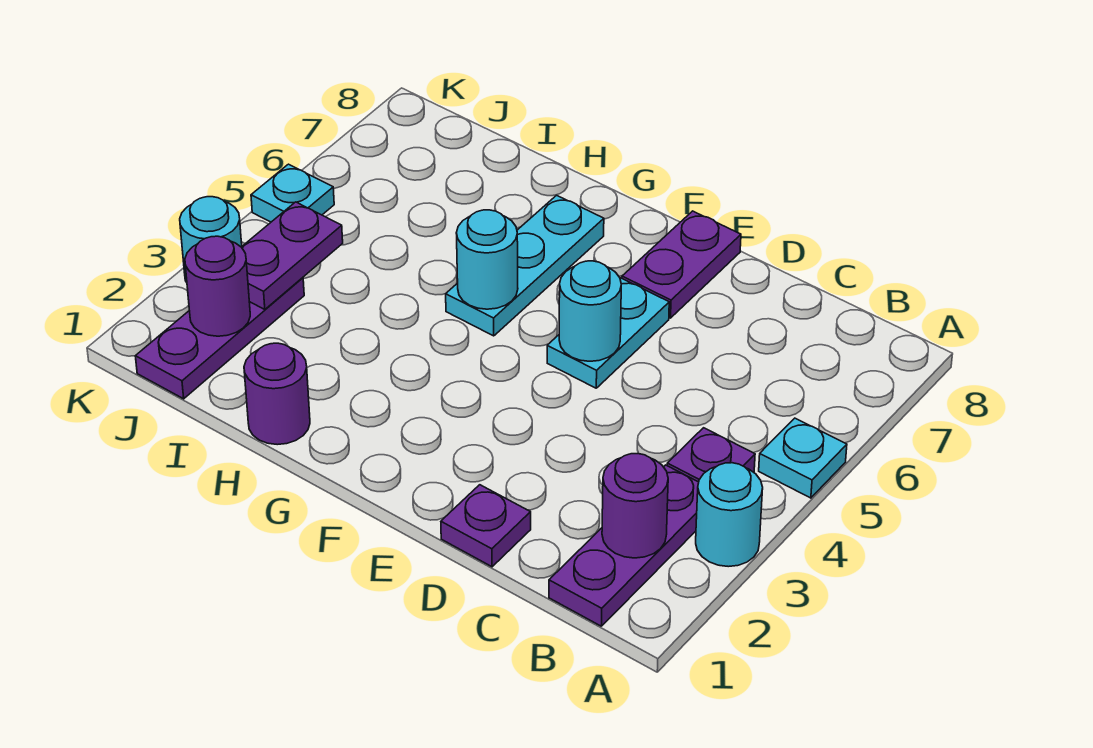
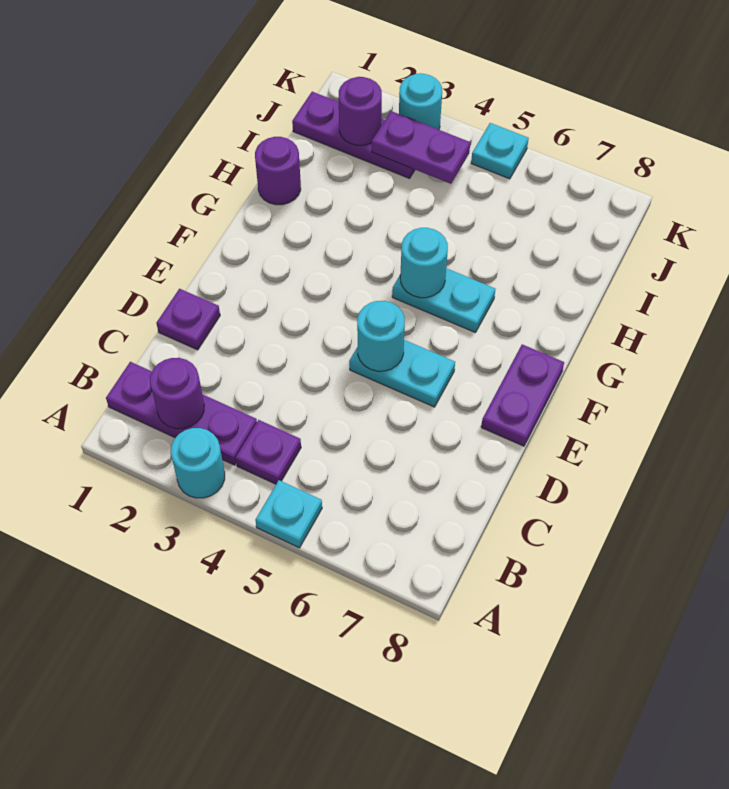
purple plate E7:E8 level 1 -> purple plate E8:F8 level 1
cyan plate G5:G7 level 1 -> cyan plate G5:G6 level 1

